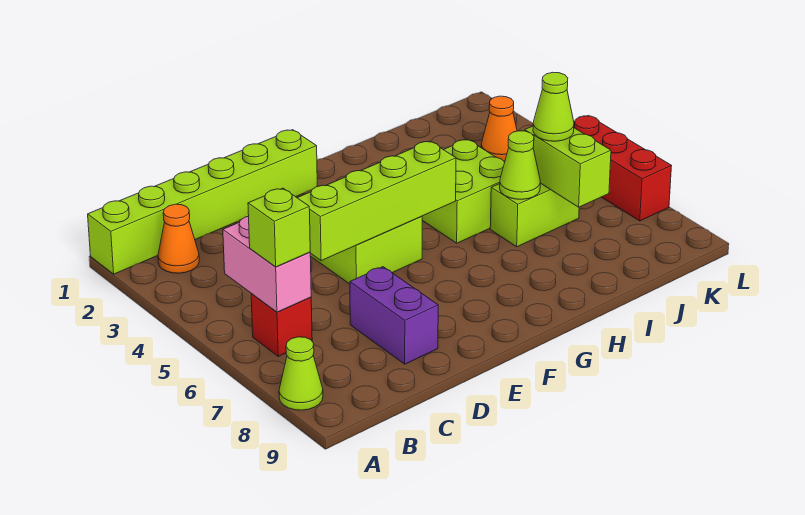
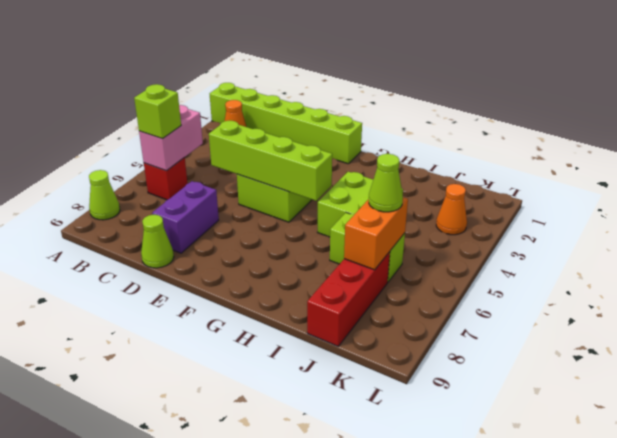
lime cone I6 level 2 -> lime cone D9 level 1
lime brick J6:J7 level 2 -> orange brick J6:J7 level 2
red brick L5:L7 level 1 -> red brick J7:J9 level 1

